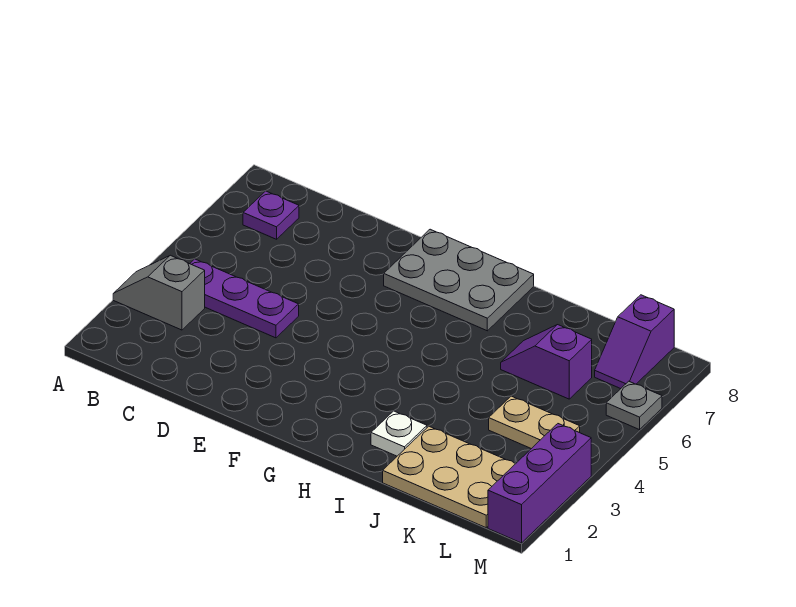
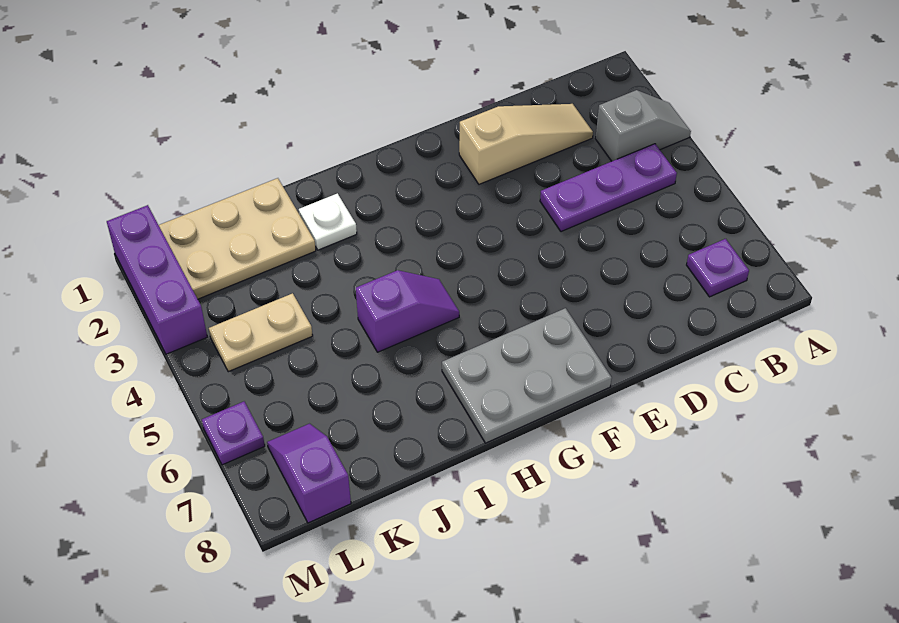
none -> tan slope C2:E2 level 1 top E
purple slope J6:K6 level 1 top K -> purple slope H5:I5 level 1 top I
grey plate M6 level 1 -> purple plate M6 level 1

